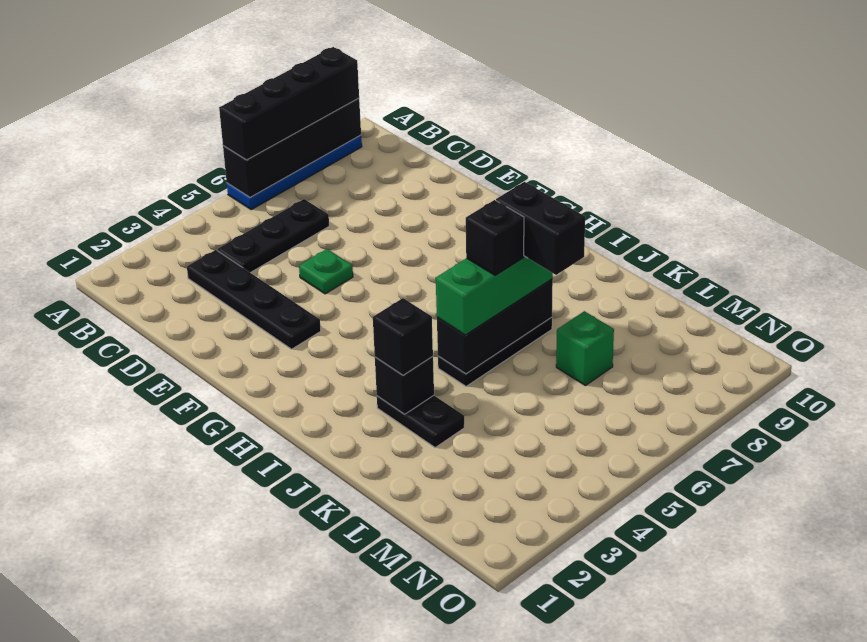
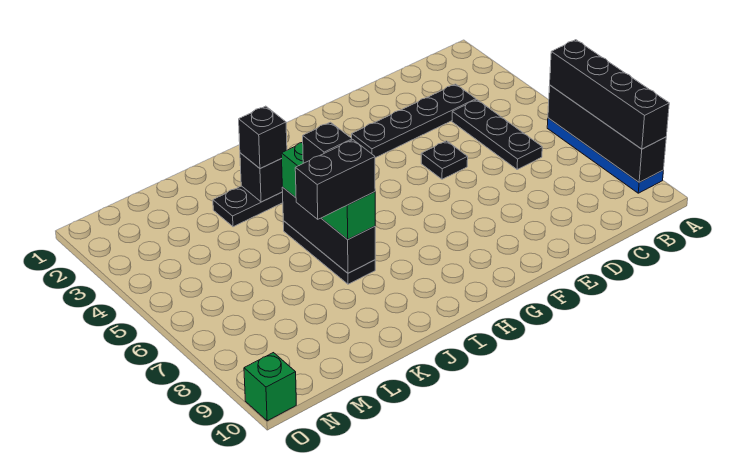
green plate E5 level 1 -> black plate E5 level 1
green brick L7 level 1 -> green brick O10 level 1

